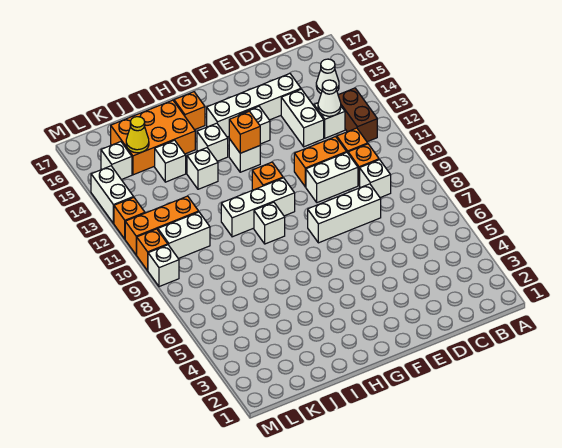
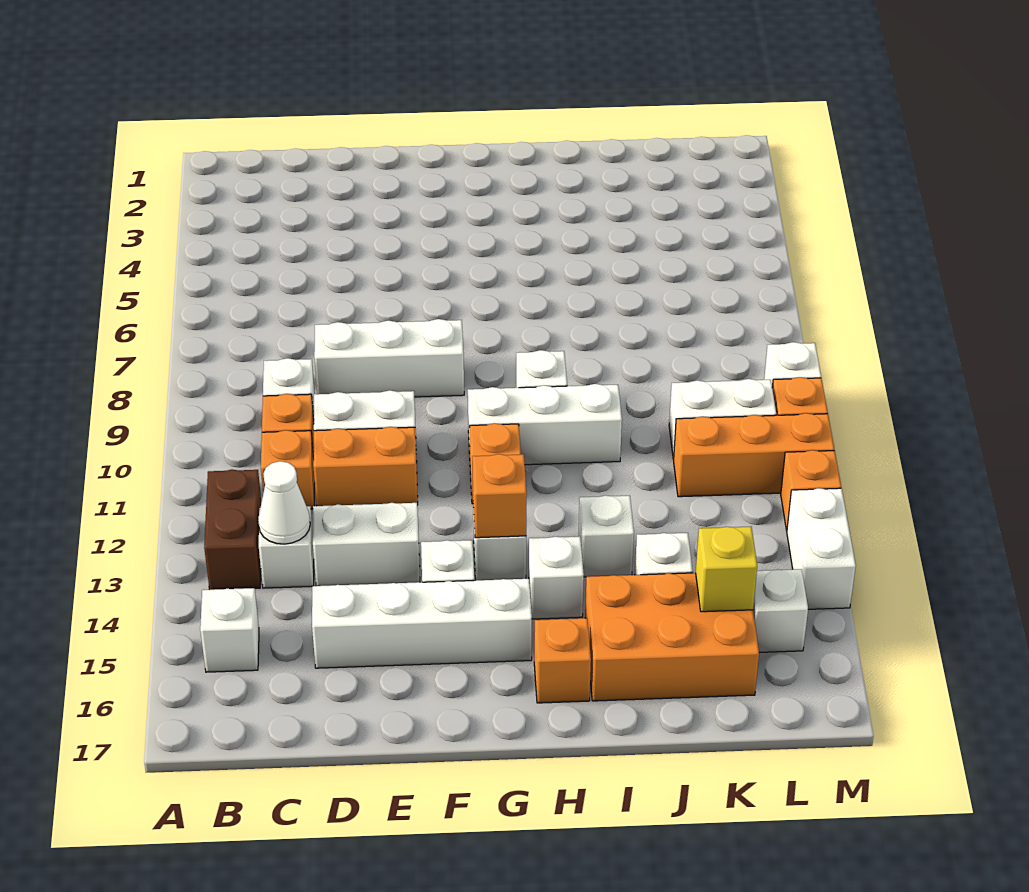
white cone B15 level 1 -> white brick B15 level 1
white brick D13:D14 level 1 -> white brick D13:E13 level 1
yellow cone K15 level 2 -> yellow brick K15 level 2

